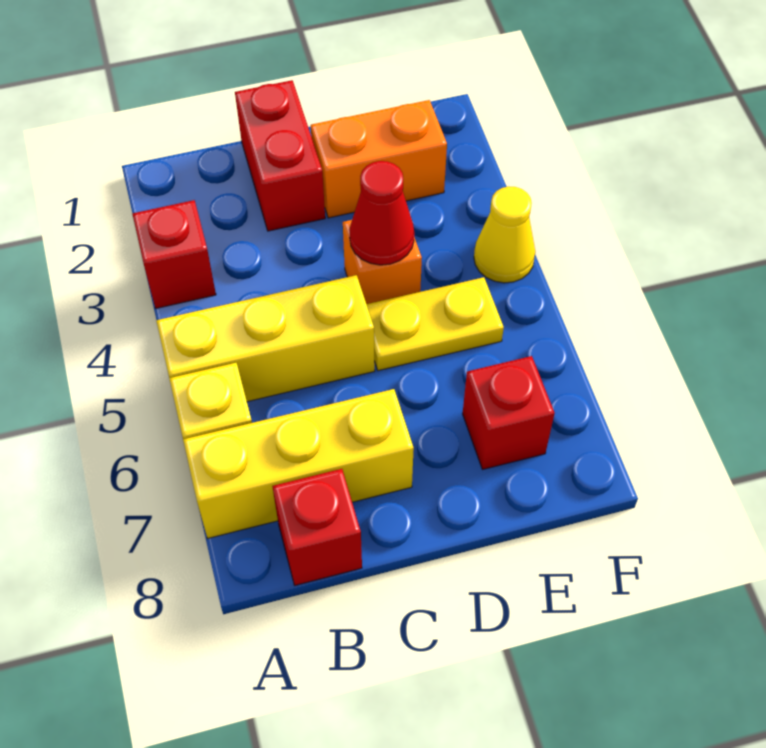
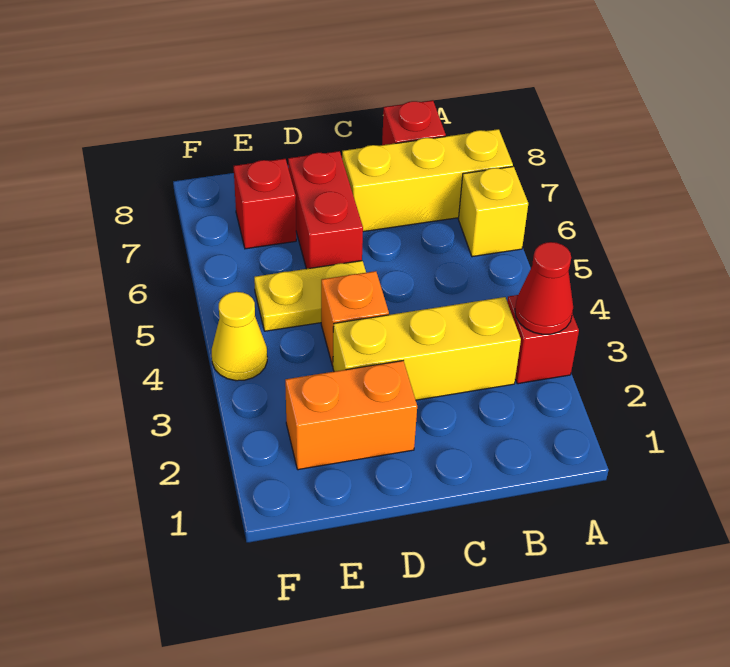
yellow brick A5:C5 level 1 -> yellow brick B3:D3 level 1
red brick C1:C2 level 1 -> red brick D6:D7 level 1
red cone D4 level 2 -> red cone A3 level 2

